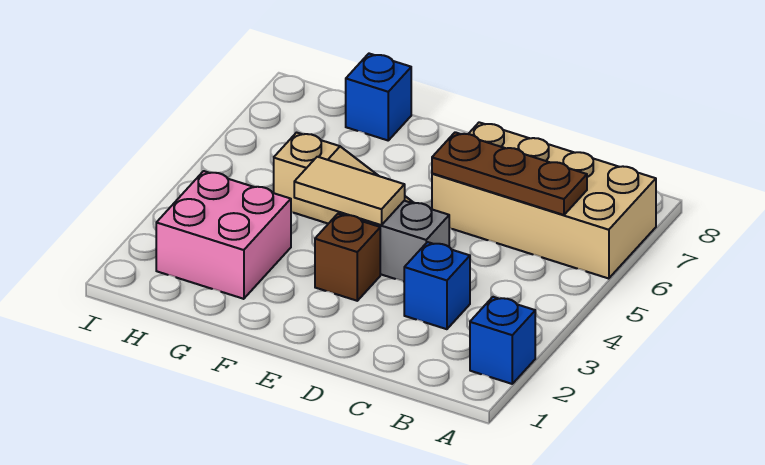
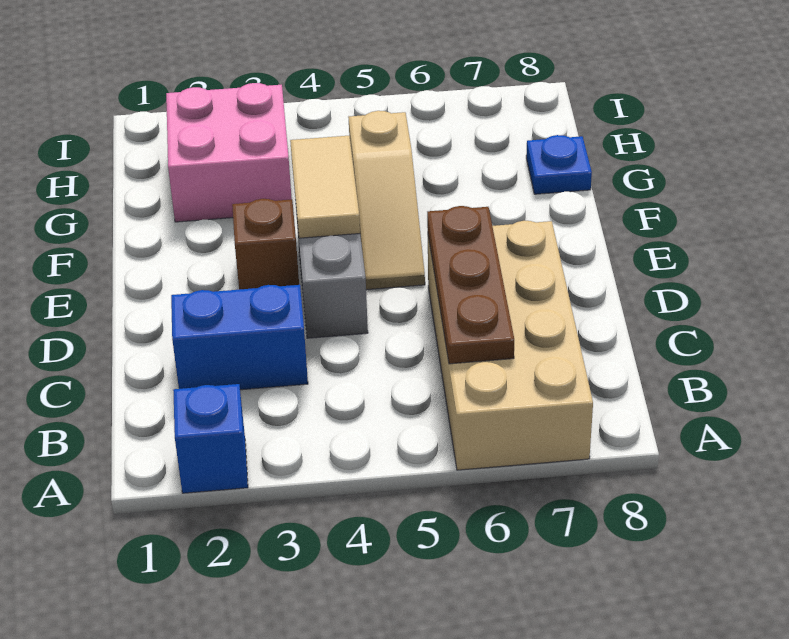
blue brick C3 level 1 -> blue brick C2:C3 level 1
blue brick G8 level 1 -> blue plate G8 level 1

